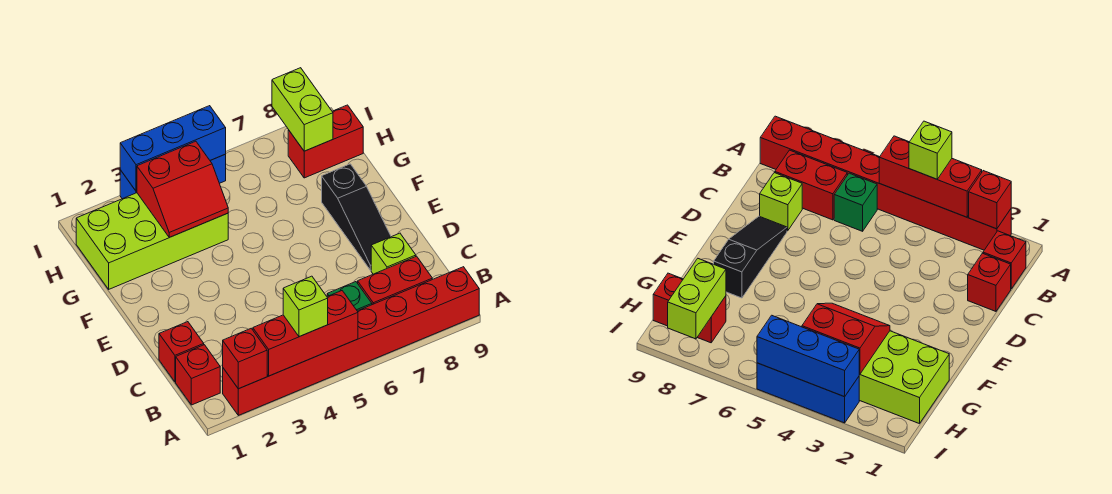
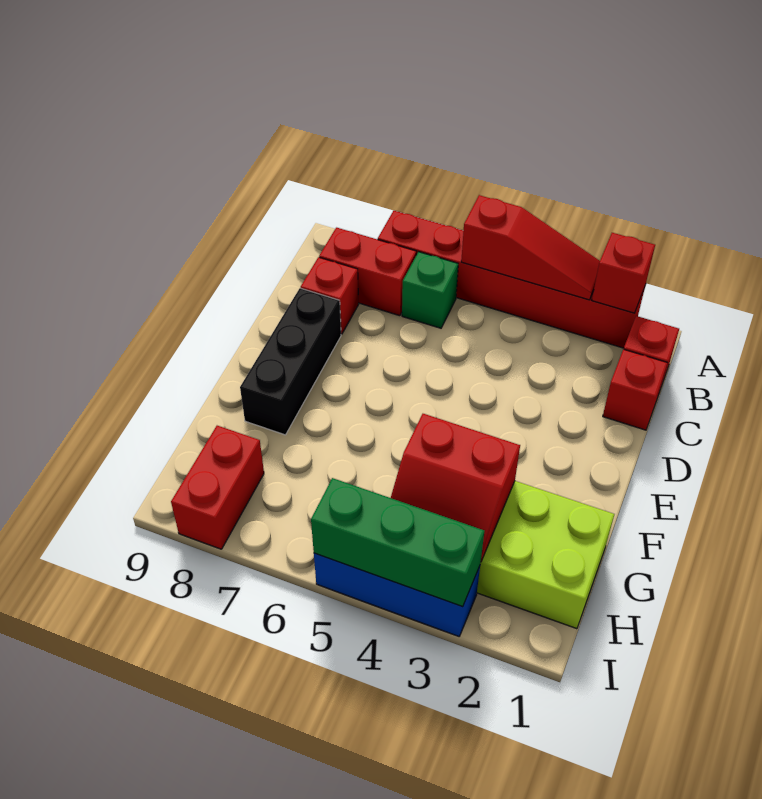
red brick A2:A9 level 1 -> red brick A2:A7 level 1
red brick A3:A5 level 2 -> red slope A3:A5 level 2 top 5
lime brick A4 level 3 -> none
lime brick C8 level 1 -> red brick C8 level 1
black slope D8:F8 level 1 top F -> black brick D8:F8 level 1
red slope G3:H4 level 2 top H -> red slope G3:H4 level 2 top G
red brick H8:H9 level 1 -> red brick H8:I8 level 1
lime brick H8:I8 level 2 -> none
blue brick I3:I5 level 2 -> green brick I3:I5 level 2

